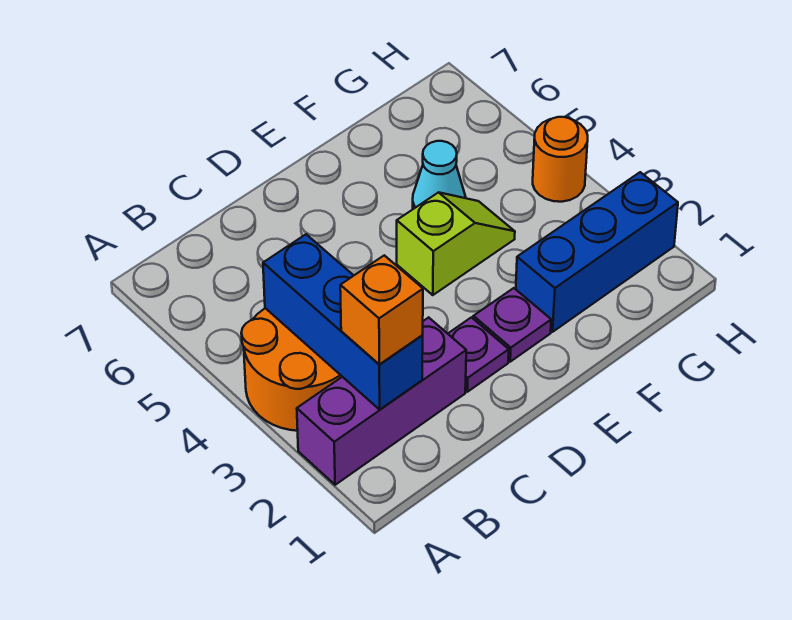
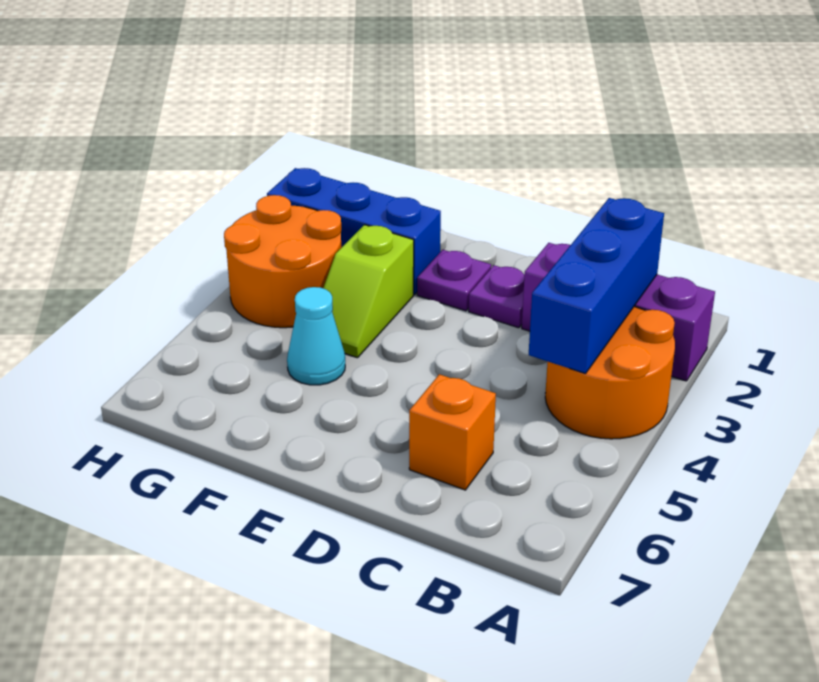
orange brick B2 level 3 -> orange brick C6 level 1
lime slope E4:F4 level 1 top E -> lime slope F3:F4 level 1 top 3
orange round brick H4 level 1 -> orange round brick G3:H4 level 1

